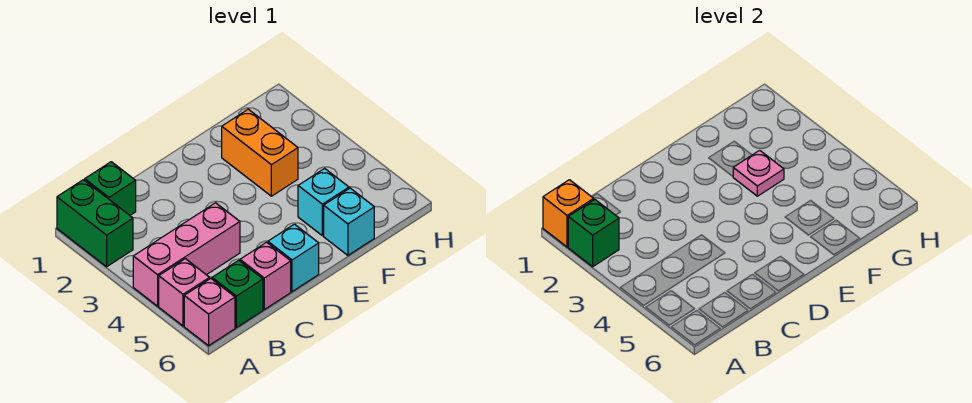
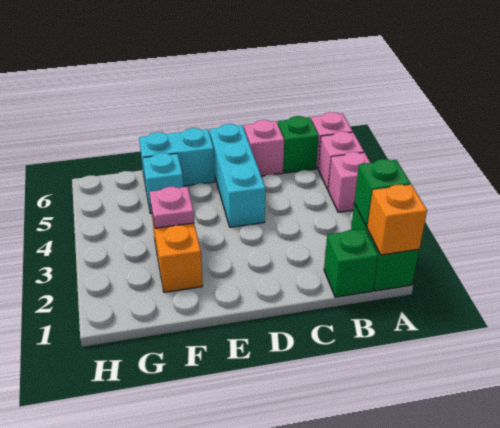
pink brick A4:C4 level 1 -> pink brick A4 level 1
cyan brick D6 level 1 -> cyan brick D4:D6 level 1
cyan brick F6 level 1 -> cyan brick E6:F6 level 1

